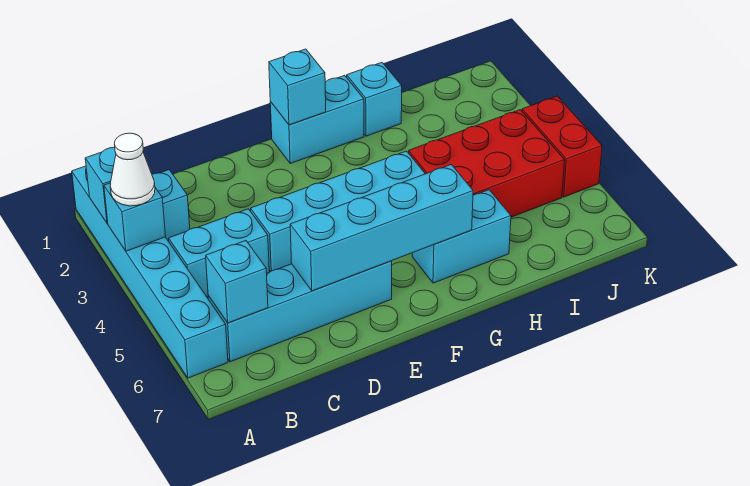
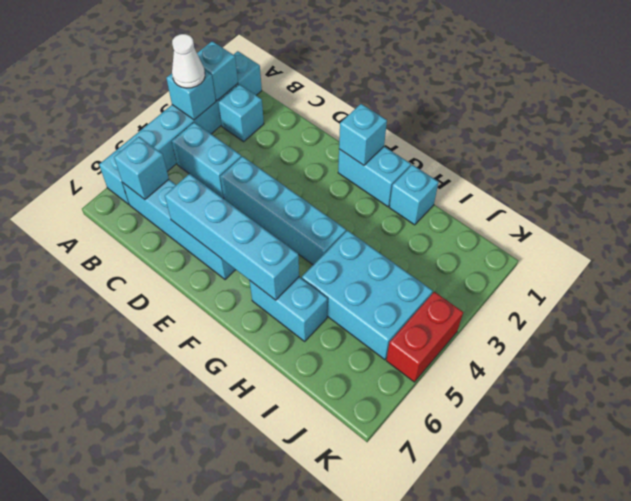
red brick H4:J5 level 1 -> cyan brick H4:J5 level 1

